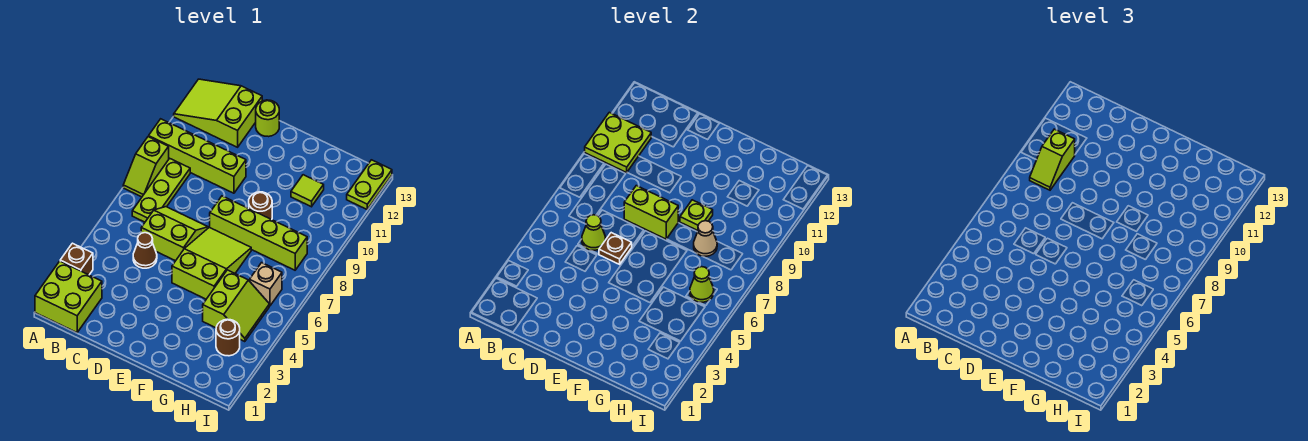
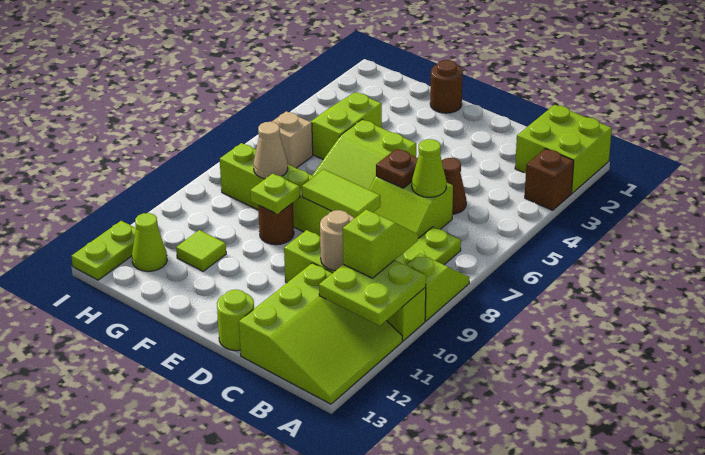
lime slope A12:C13 level 1 top C -> lime slope A11:C13 level 1 top C
none -> tan round brick C10 level 2
lime brick D8:E8 level 2 -> lime tile D8:E8 level 2
brown round brick H3 level 1 -> brown round brick F1 level 1
lime cone H6 level 2 -> lime cone H12 level 1

